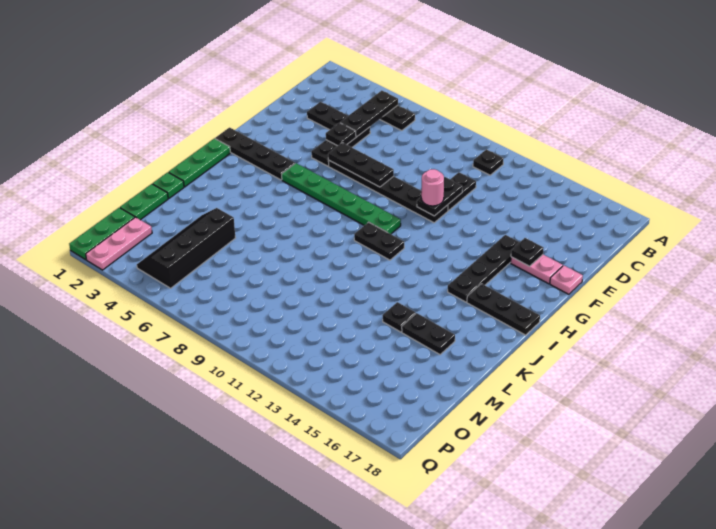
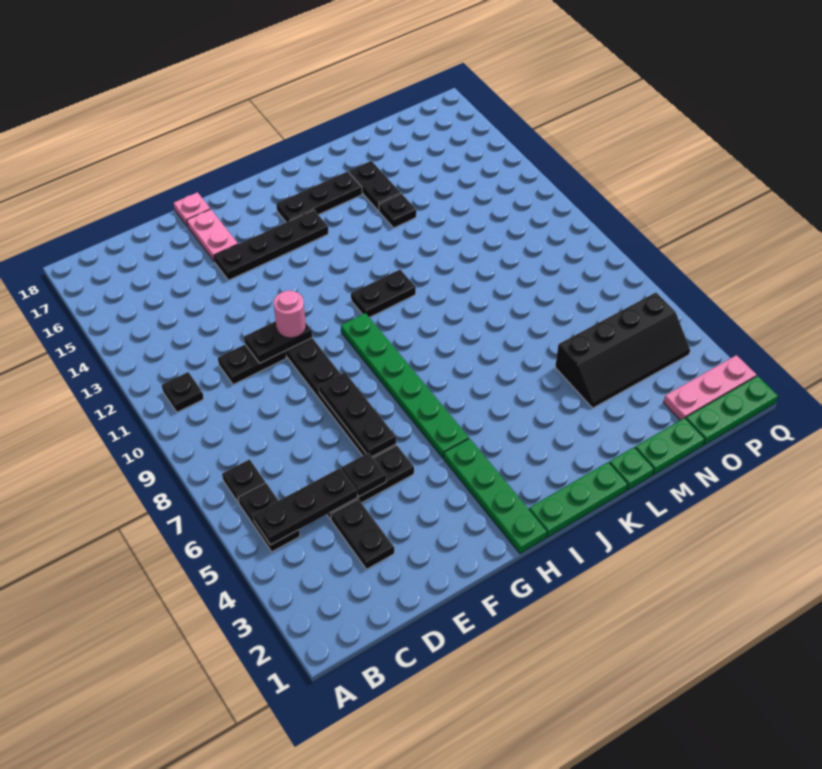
black plate F16 level 2 -> black plate B7 level 1
black plate H1:H4 level 1 -> green plate H1:H4 level 1
black plate I10:I11 level 1 -> black plate I11:J11 level 1
black plate I16:I18 level 1 -> black plate I16:K16 level 1

